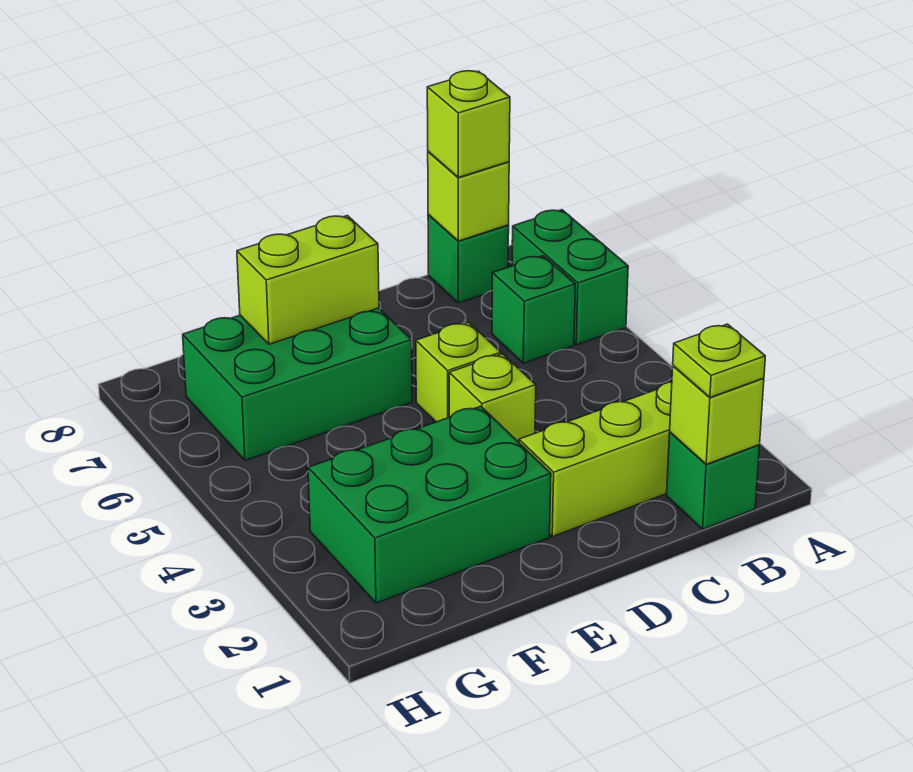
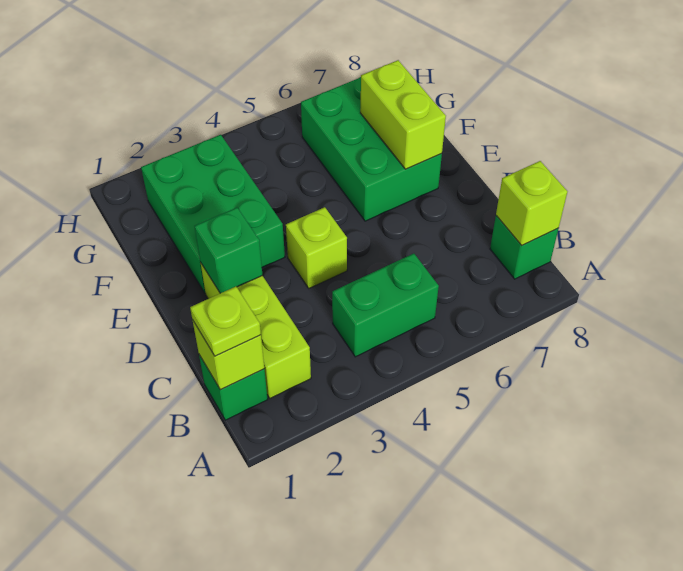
green brick A6:A7 level 1 -> green brick B4:B5 level 1
green brick B6 level 1 -> green brick D2 level 2
lime brick B8 level 3 -> none
lime brick D5 level 1 -> none

